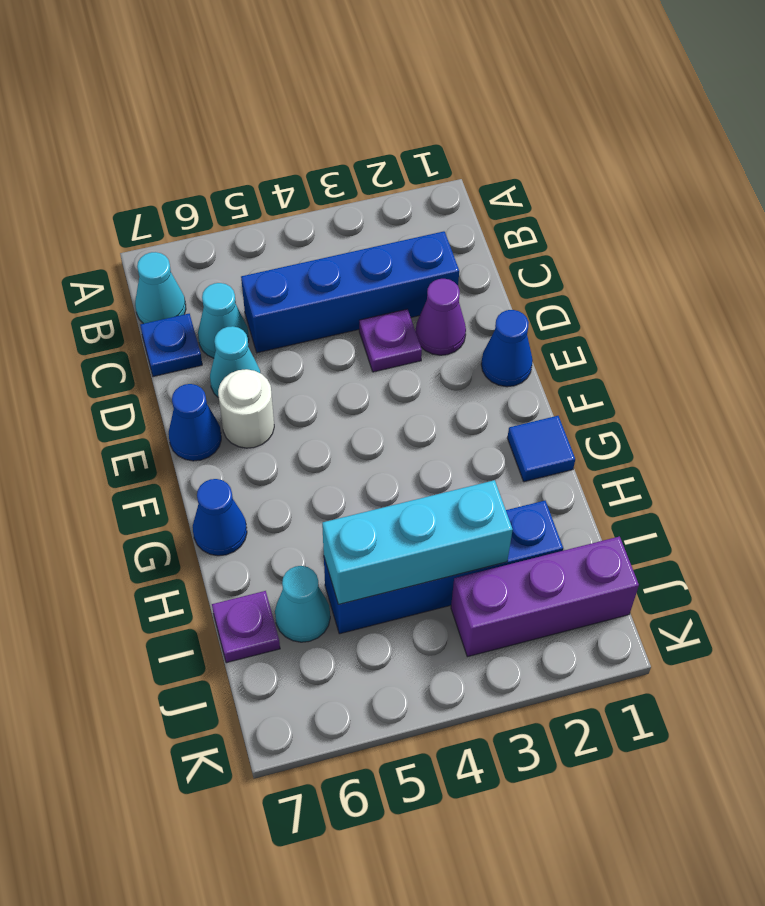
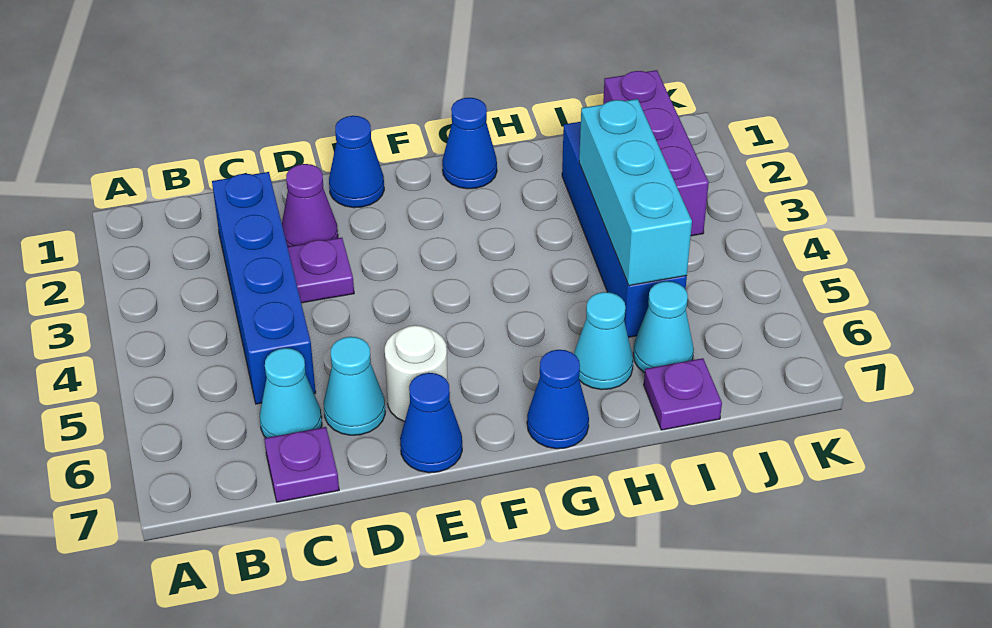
cyan cone B7 level 1 -> cyan cone H6 level 1
blue plate C7 level 1 -> purple plate C7 level 1
blue tile G1 level 1 -> blue cone G1 level 1

